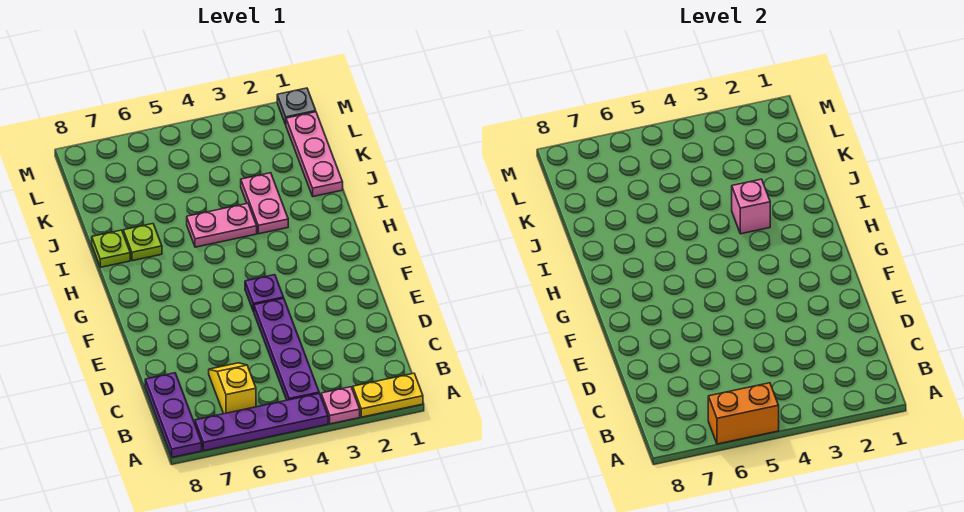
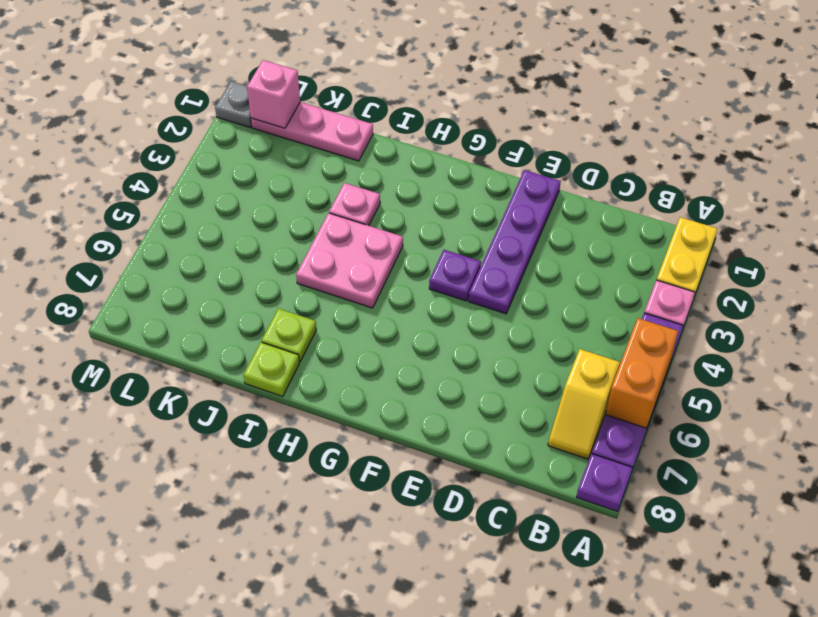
purple plate A8:C8 level 1 -> purple plate A8 level 1
purple plate B4:E4 level 1 -> purple plate E1:E4 level 1
yellow slope B6:C6 level 1 top B -> yellow slope B6:B7 level 1 top 6
pink plate I3:J3 level 1 -> pink plate I3 level 1
pink brick I3 level 2 -> pink brick L1 level 2
pink plate I4:I5 level 1 -> pink plate H4:I5 level 1

